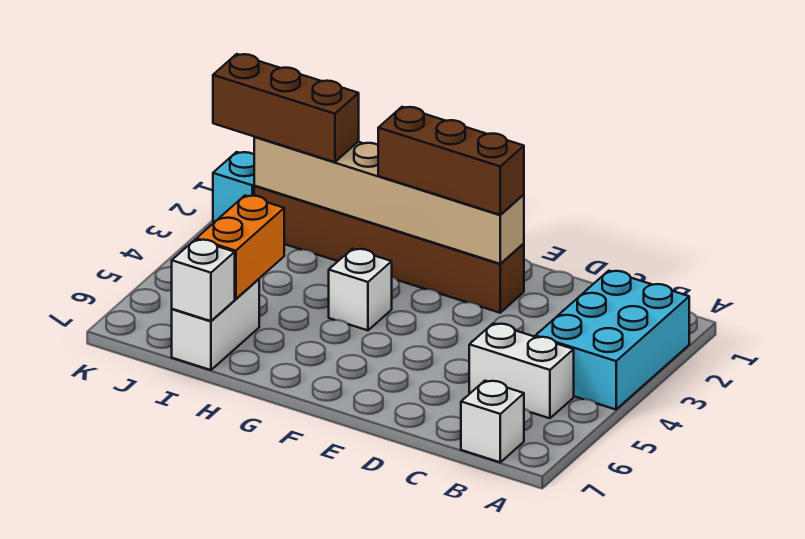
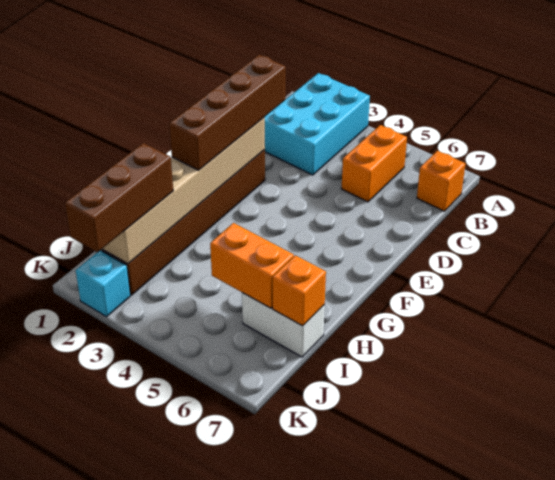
cyan brick A2:B4 level 1 -> cyan brick A2:C3 level 1
white brick B5:C5 level 1 -> orange brick B5:C5 level 1
white brick B7 level 1 -> orange brick B7 level 1
brown brick E2:G2 level 3 -> brown brick D2:G2 level 3
white brick G4 level 1 -> none
white brick I7 level 2 -> orange brick I7 level 2

